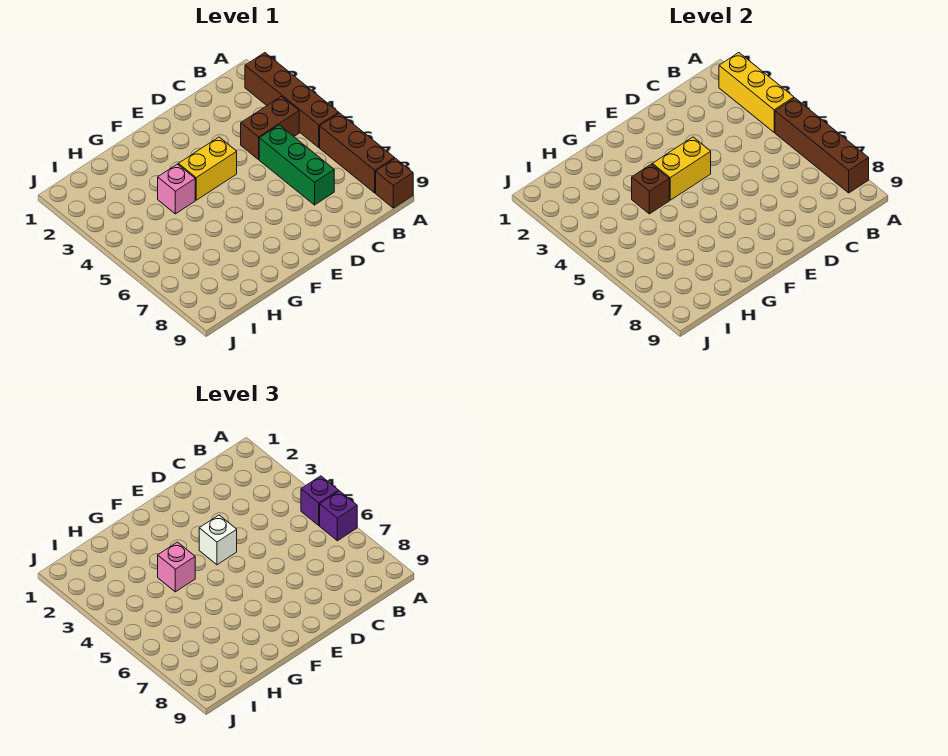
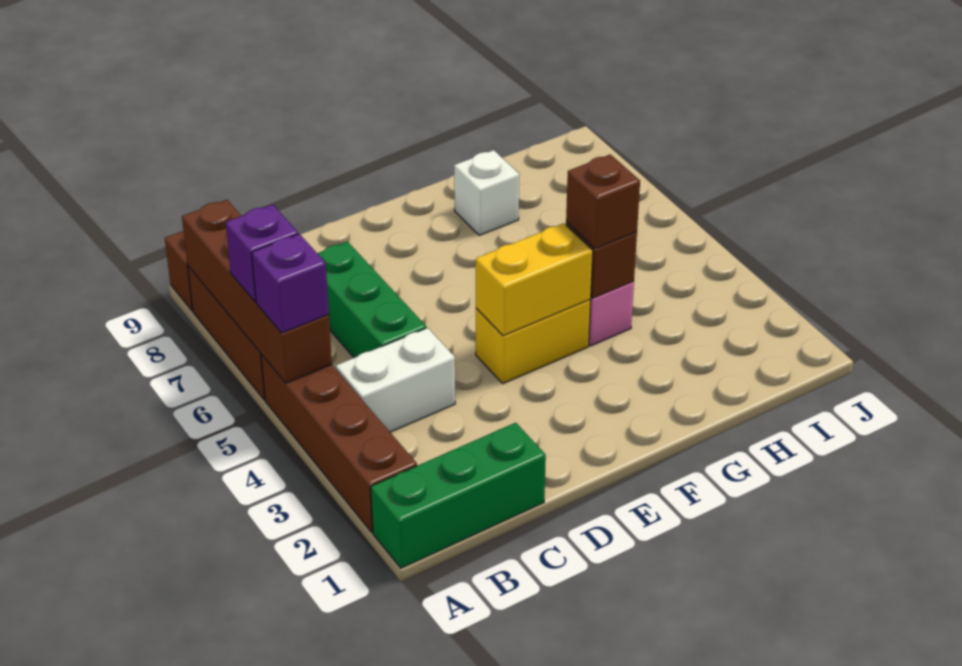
none -> green brick A1:C1 level 1
yellow brick A2:A4 level 2 -> none
brown brick B4:C4 level 1 -> white brick B4:C4 level 1
white brick E4 level 3 -> white brick G8 level 1
pink brick G4 level 3 -> brown brick G4 level 3

